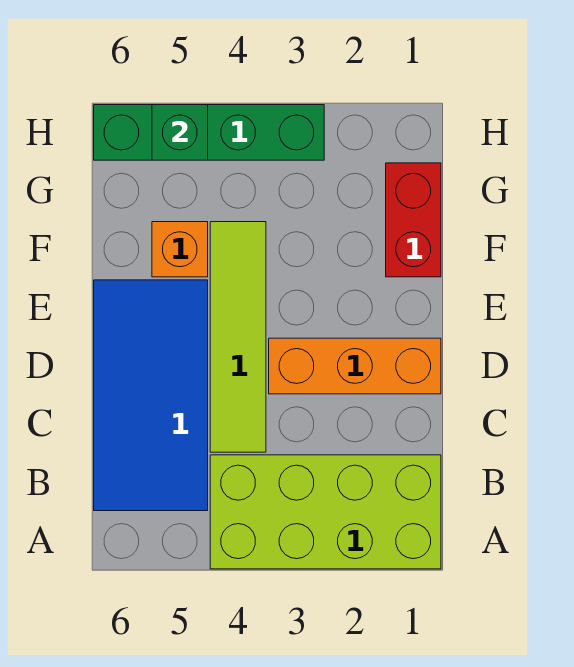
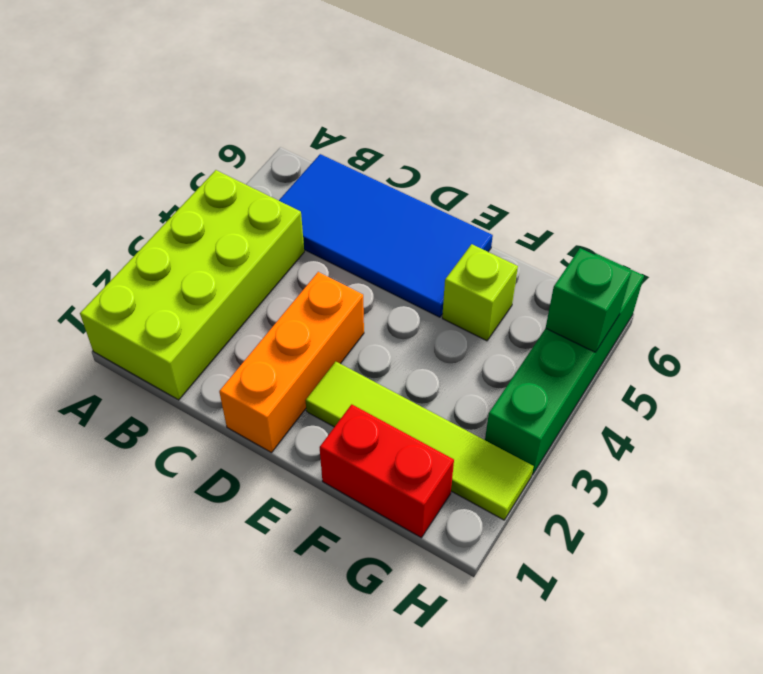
lime tile C4:F4 level 1 -> lime tile E2:H2 level 1
orange brick F5 level 1 -> lime brick F5 level 1

